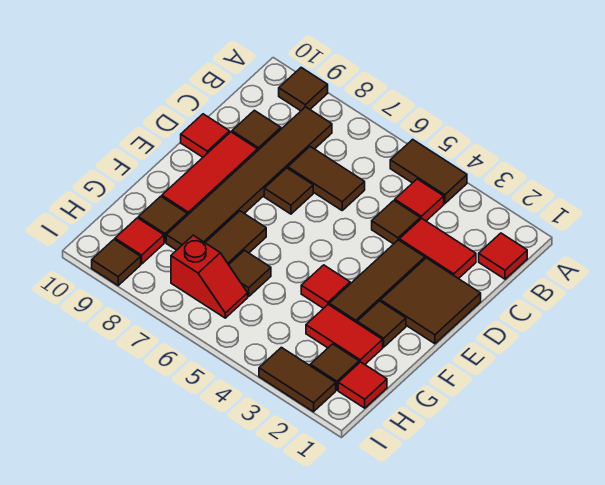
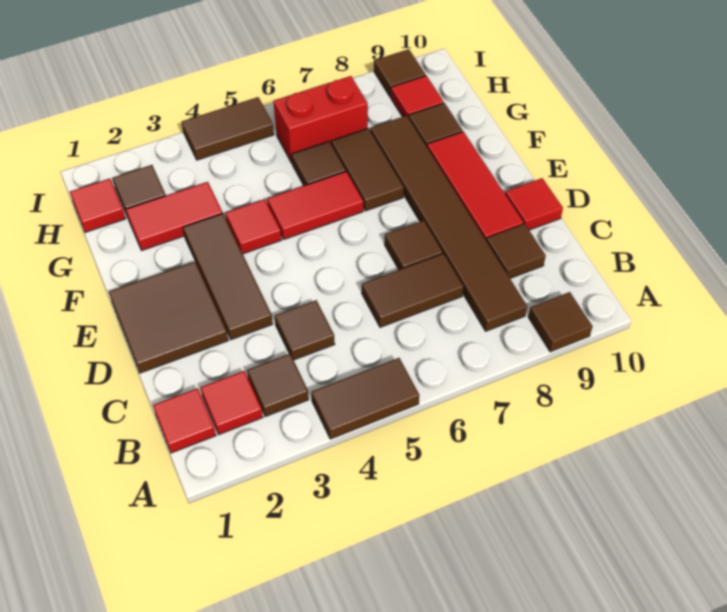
red tile B4 level 1 -> red tile B2 level 1
red tile C2:C3 level 1 -> red tile F5:F6 level 1
brown tile F2 level 1 -> brown tile B3 level 1
red slope H6:H7 level 1 top 7 -> red brick H6:H7 level 1
brown tile I2:I3 level 1 -> brown tile I4:I5 level 1

